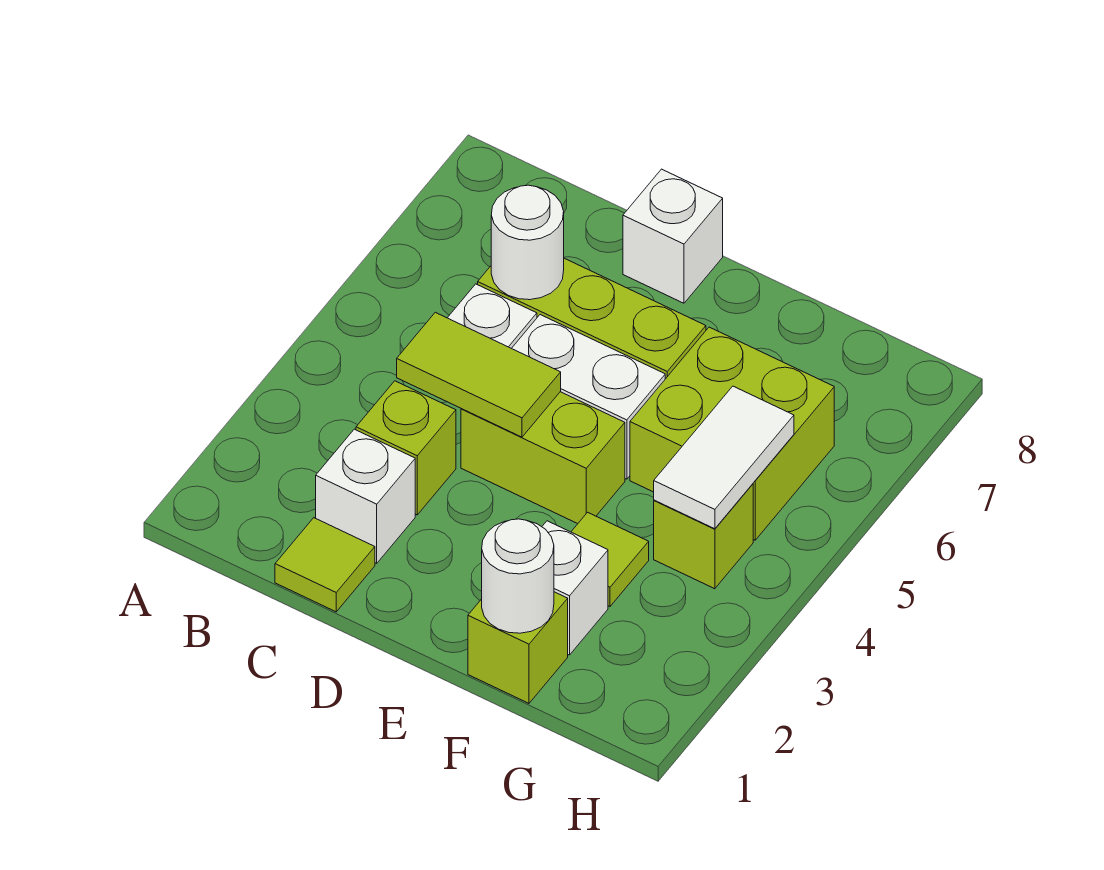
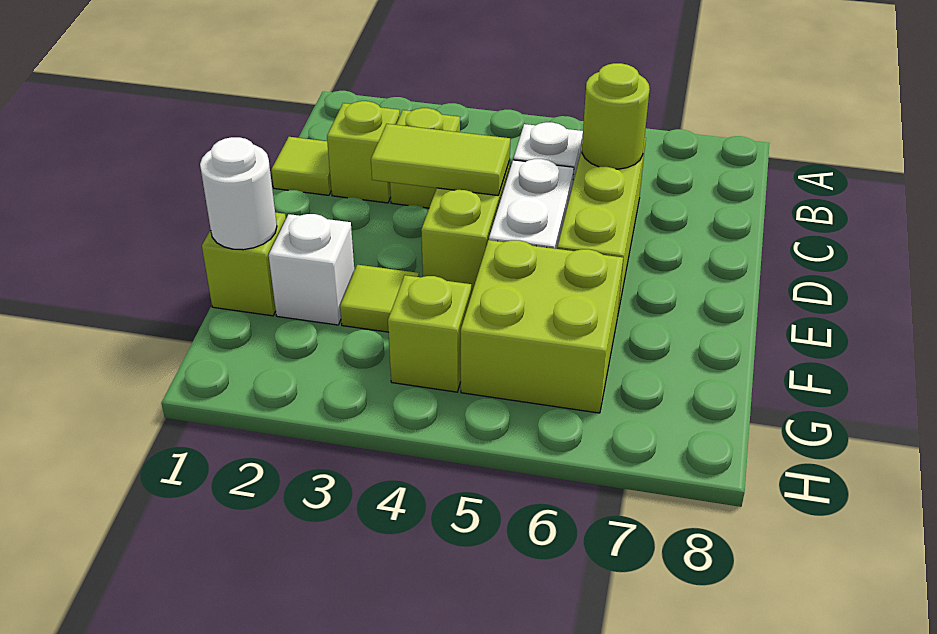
white brick C2 level 1 -> lime brick C2 level 1
lime tile C4:D4 level 2 -> lime tile D3:D4 level 2
white round brick C6 level 2 -> lime round brick C6 level 2
white brick D8 level 1 -> none
white tile G4:G5 level 2 -> none

